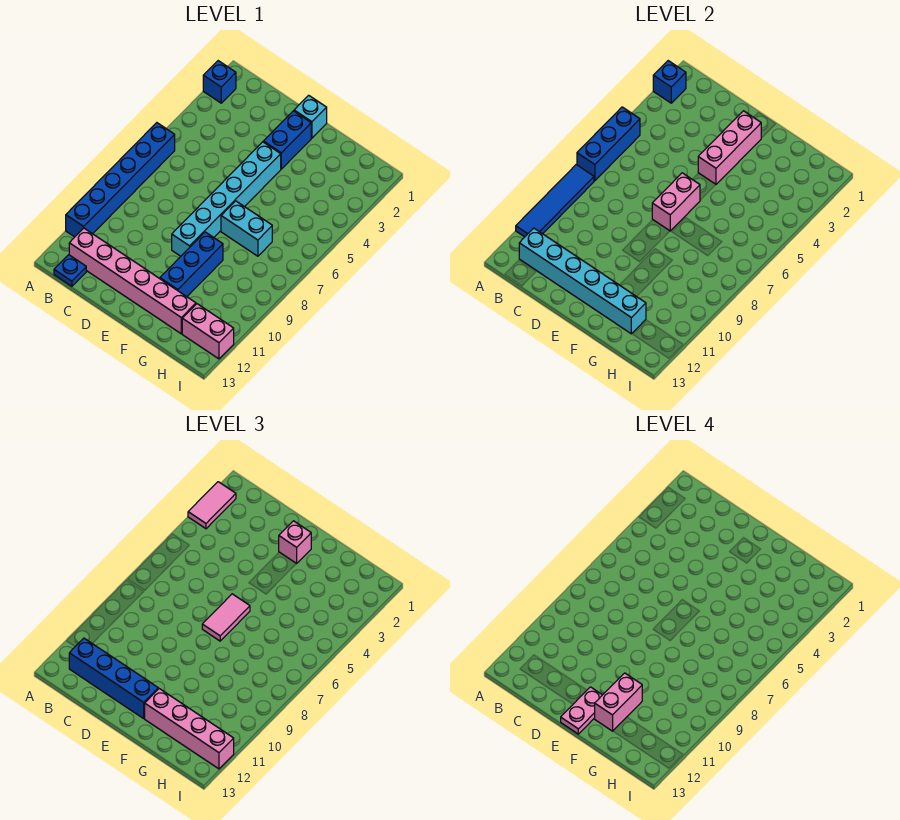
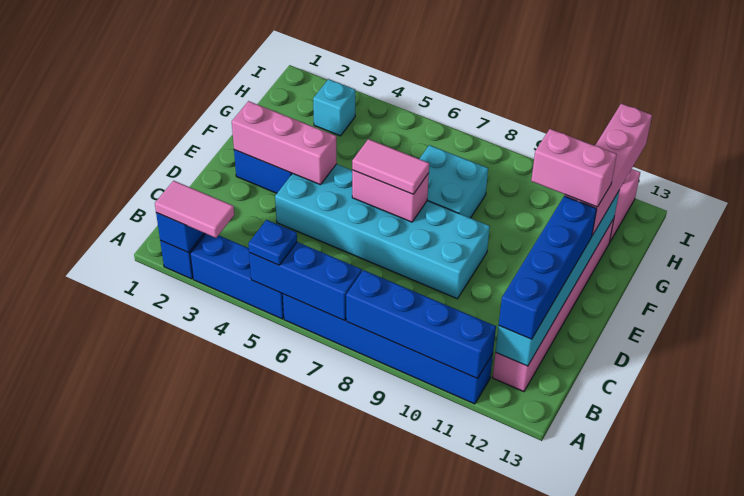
blue tile A8:A11 level 2 -> blue brick A8:A11 level 2
blue plate B13 level 1 -> blue plate A5 level 3
cyan brick E1 level 1 -> cyan brick H3 level 1
pink brick E2 level 3 -> none
cyan brick E4:E9 level 1 -> cyan brick D4:E9 level 1
pink plate E12:E13 level 4 -> none
cyan brick F7:G7 level 1 -> cyan brick F7:G8 level 1
blue brick F9:F11 level 1 -> blue brick A3:A5 level 1

